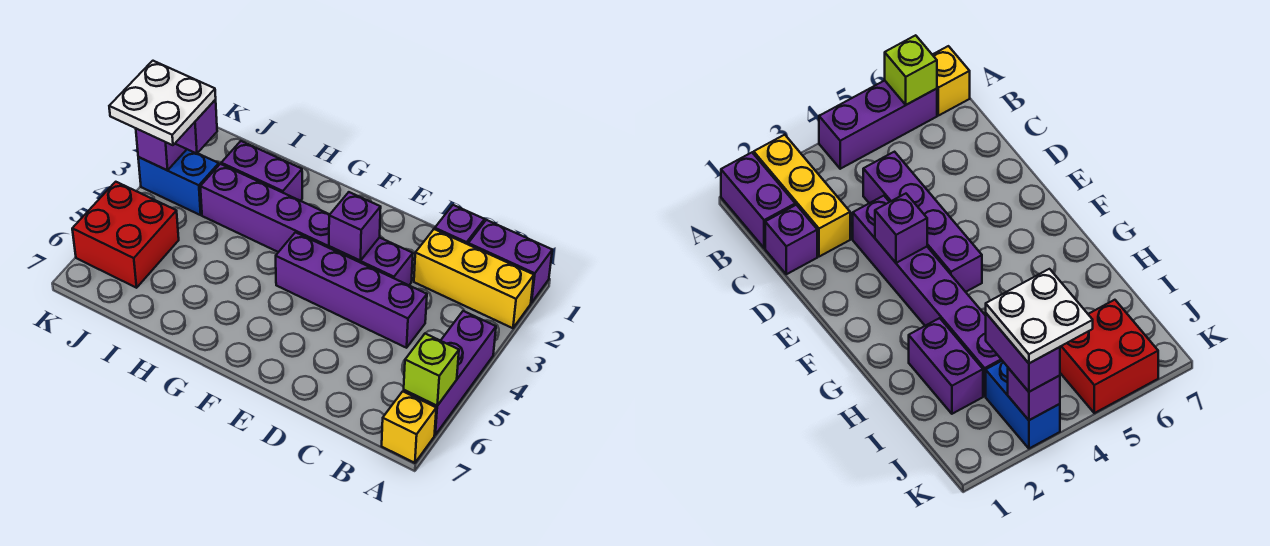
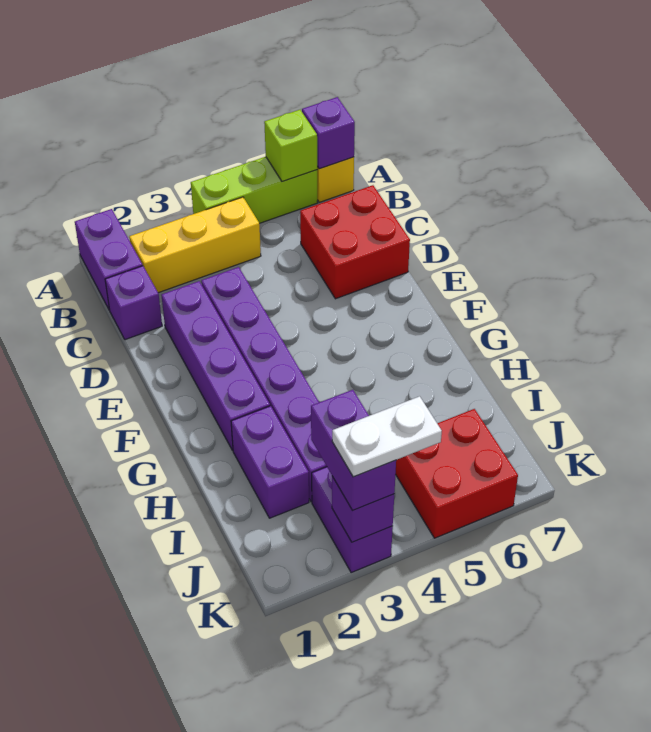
yellow brick A2:C2 level 1 -> yellow brick B2:B4 level 1
purple brick A4:A6 level 1 -> lime brick A4:A6 level 1
purple brick C4:F4 level 1 -> purple brick D2:G2 level 1
none -> red brick C6:D7 level 1
purple brick E3 level 2 -> purple brick A7 level 2
blue brick J3:K3 level 1 -> purple brick J3:K3 level 1
white plate J3:K4 level 4 -> white plate K3:K4 level 4

